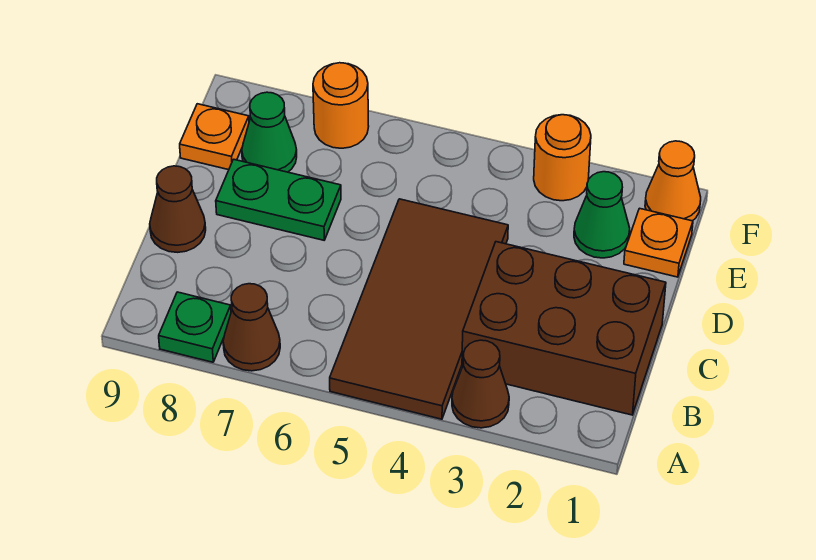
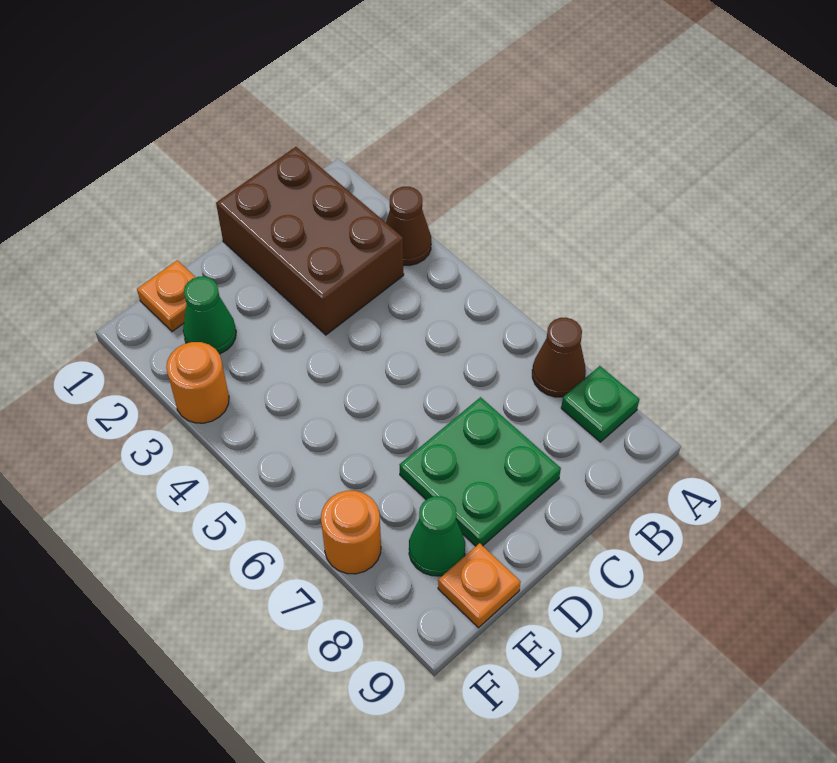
brown tile A4:D5 level 1 -> none
brown cone C9 level 1 -> none
green plate D7:D8 level 1 -> green plate C7:D8 level 1
orange cone F1 level 1 -> none

